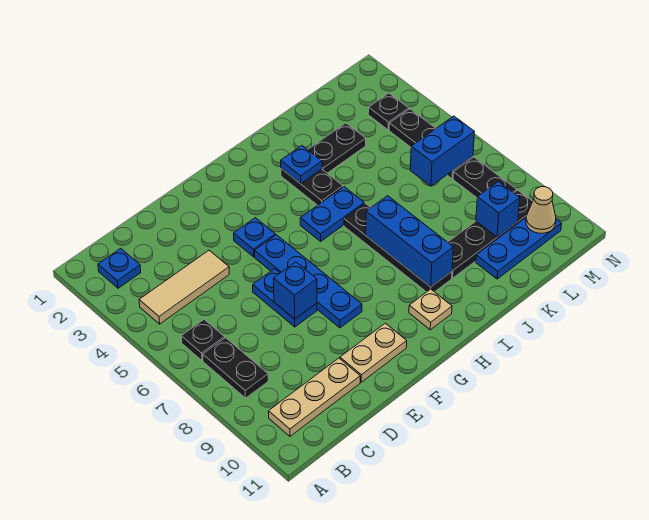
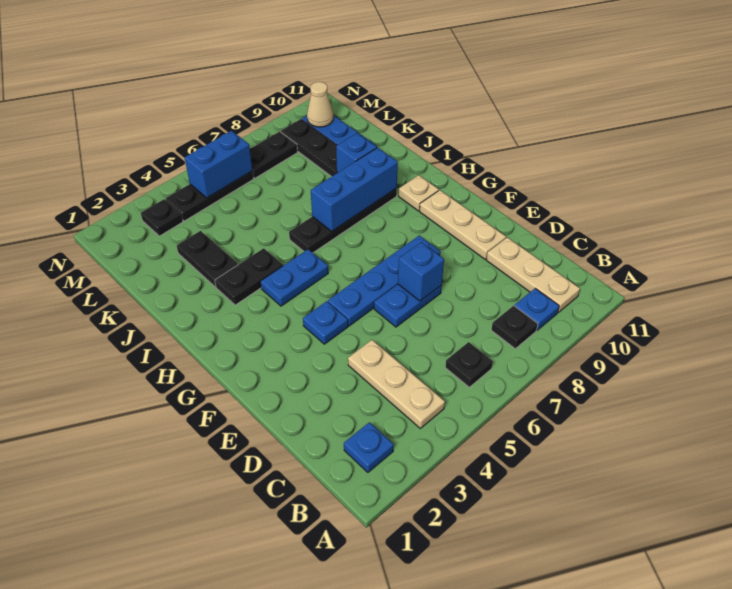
tan tile B4:D4 level 1 -> tan plate B4:D4 level 1
black plate B7:B8 level 1 -> black plate B8 level 1
tan plate E10:F10 level 1 -> tan plate E10:G10 level 1
blue plate H5:I5 level 1 -> blue plate H4:H5 level 1
blue plate I3 level 2 -> blue plate B9 level 1
blue brick L6:M6 level 2 -> blue brick M5:M6 level 2
blue brick L9 level 2 -> blue brick J9 level 2

